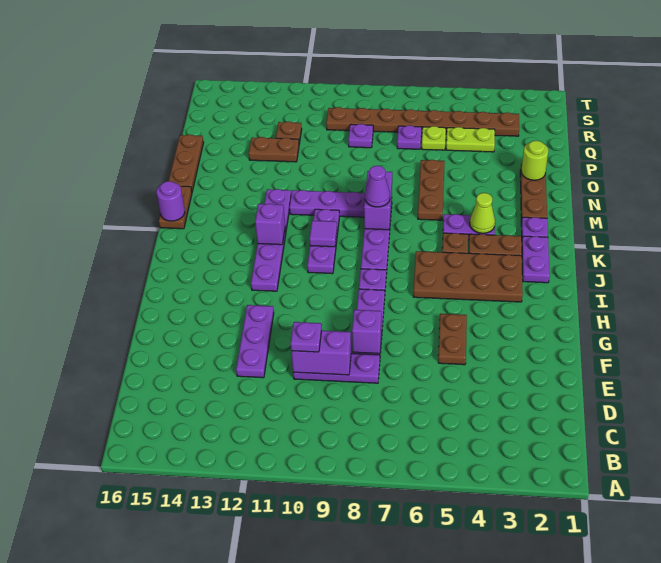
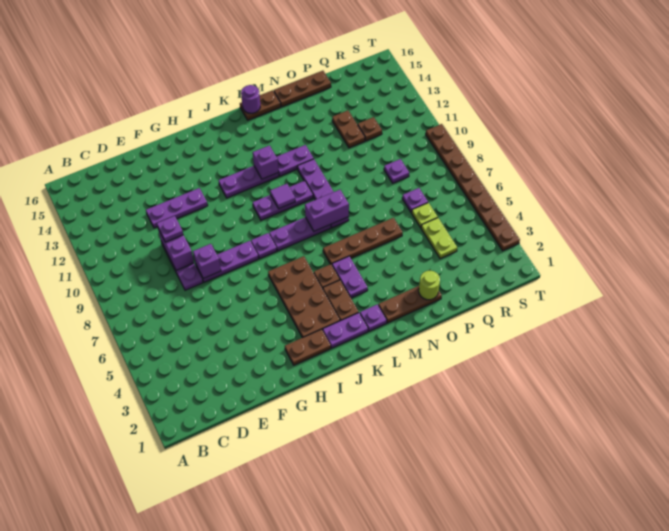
brown plate F5:G5 level 1 -> brown plate H2:I2 level 1
lime cone L4 level 2 -> none
purple cone L8 level 3 -> none
brown plate M6:O6 level 1 -> brown plate L6:O6 level 1
brown plate R3:R10 level 1 -> brown plate T3:T10 level 1

